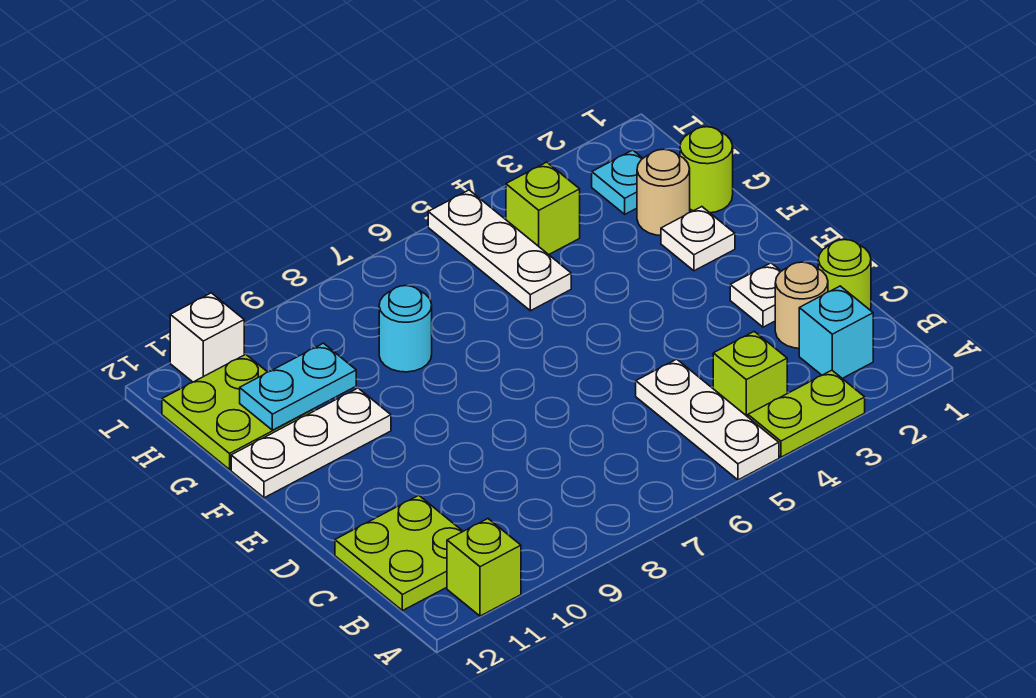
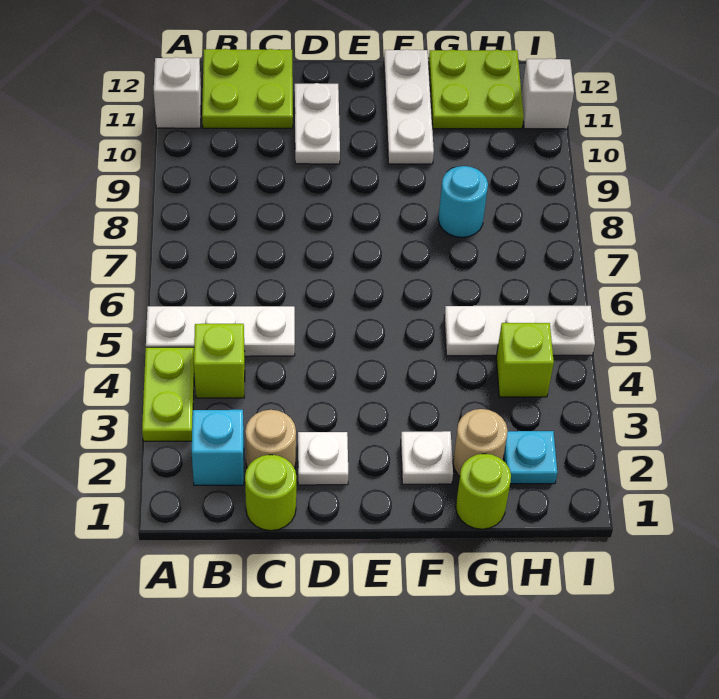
lime brick A11 level 1 -> white brick A11 level 1
none -> white plate D10:D11 level 1
cyan plate G10:G11 level 2 -> none

